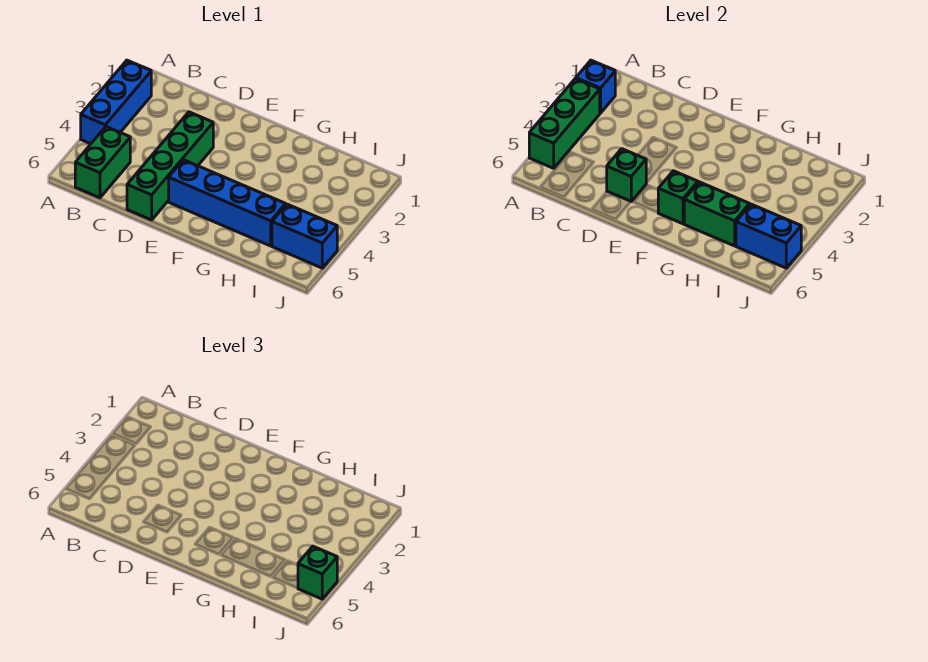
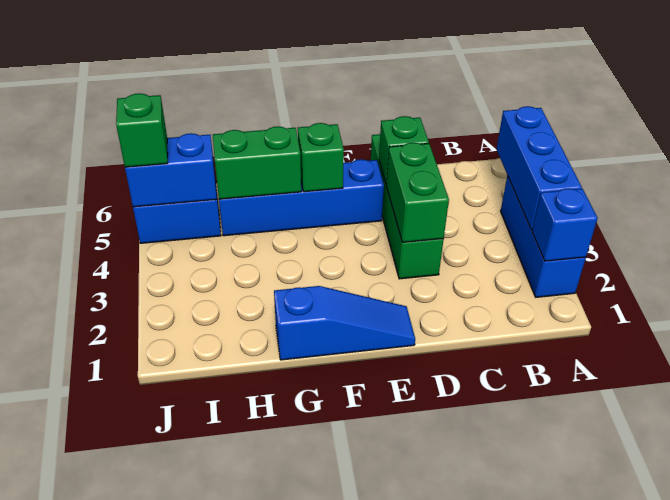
green brick A3:A5 level 2 -> blue brick A3:A5 level 2
green brick B5:B6 level 1 -> green brick D3:D4 level 2
none -> blue slope E1:G1 level 1 top G

